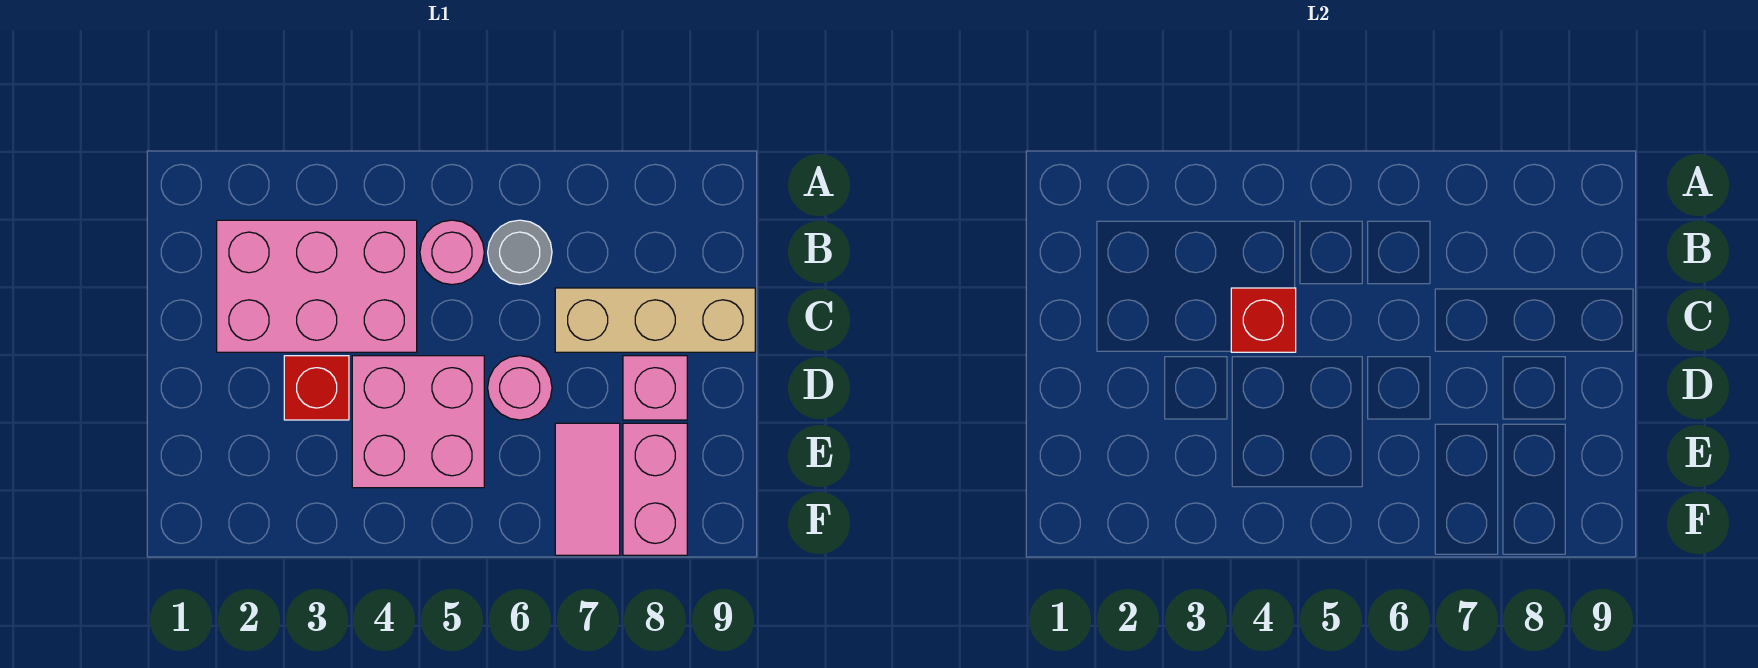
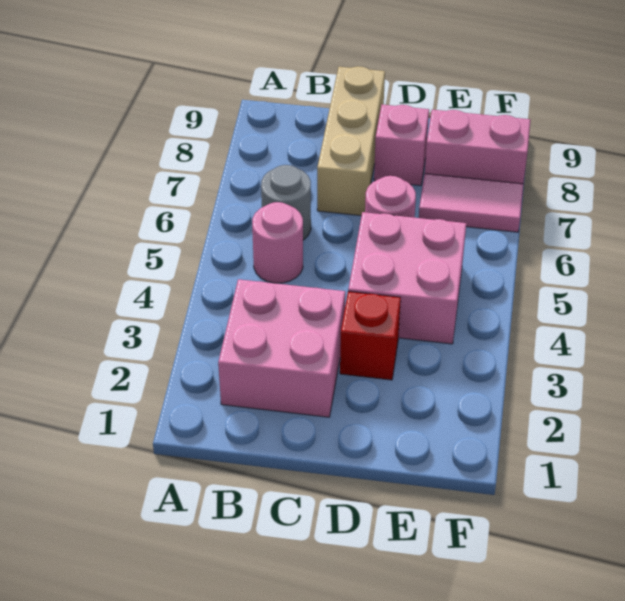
pink brick B2:C4 level 1 -> pink brick B2:C3 level 1
red brick C4 level 2 -> none

